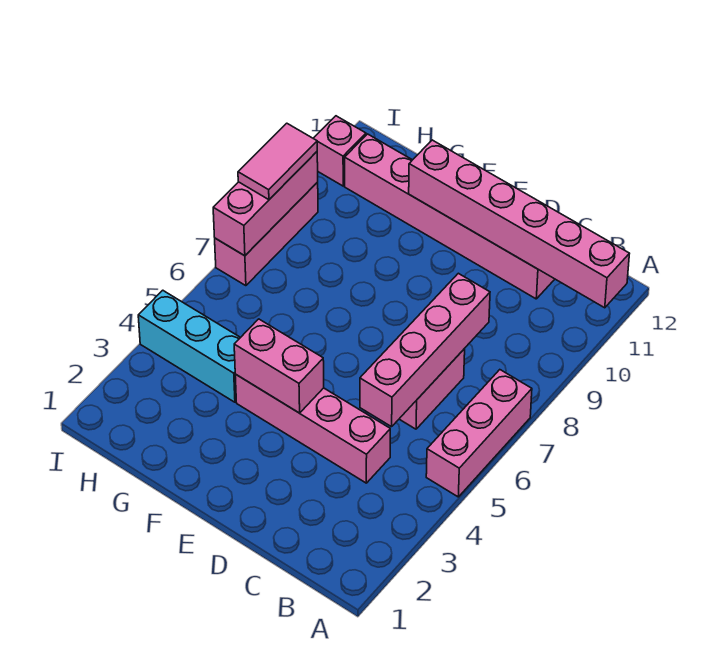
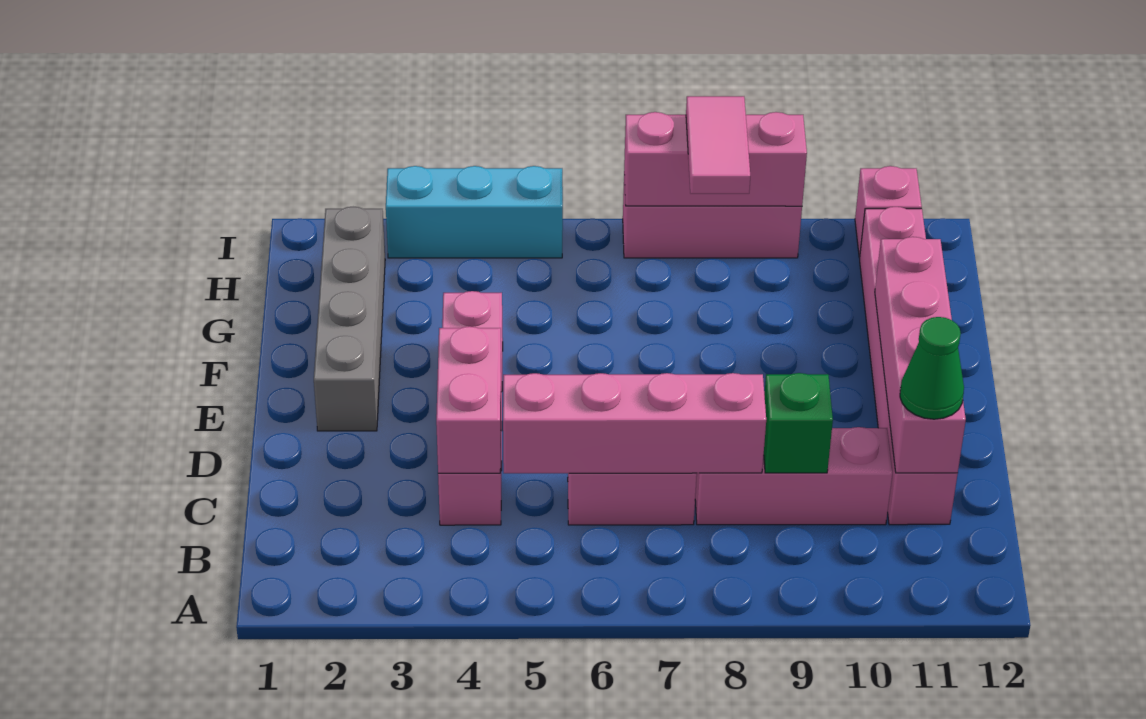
pink brick A5:A7 level 1 -> pink brick C8:C10 level 1
pink brick A11:F11 level 2 -> pink brick C11:F11 level 2
none -> green brick C9 level 2
none -> green cone C11 level 3
none -> grey brick E2:H2 level 1
pink brick E4:F4 level 2 -> pink brick C4:D4 level 2
cyan brick G4:I4 level 1 -> cyan brick I3:I5 level 1
pink tile I8:I9 level 3 -> pink tile H8:I8 level 3

